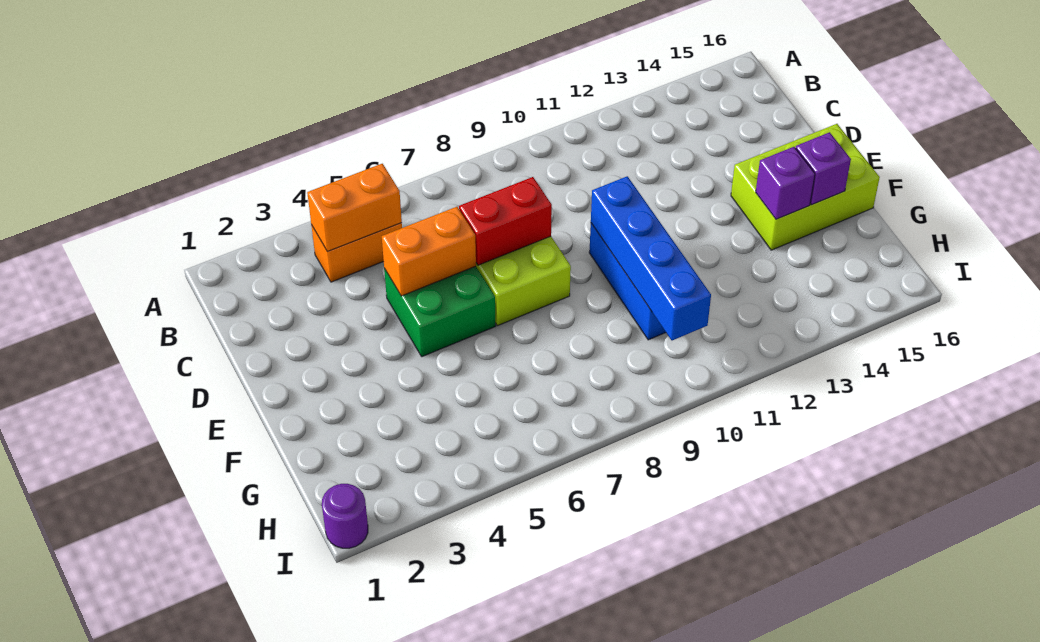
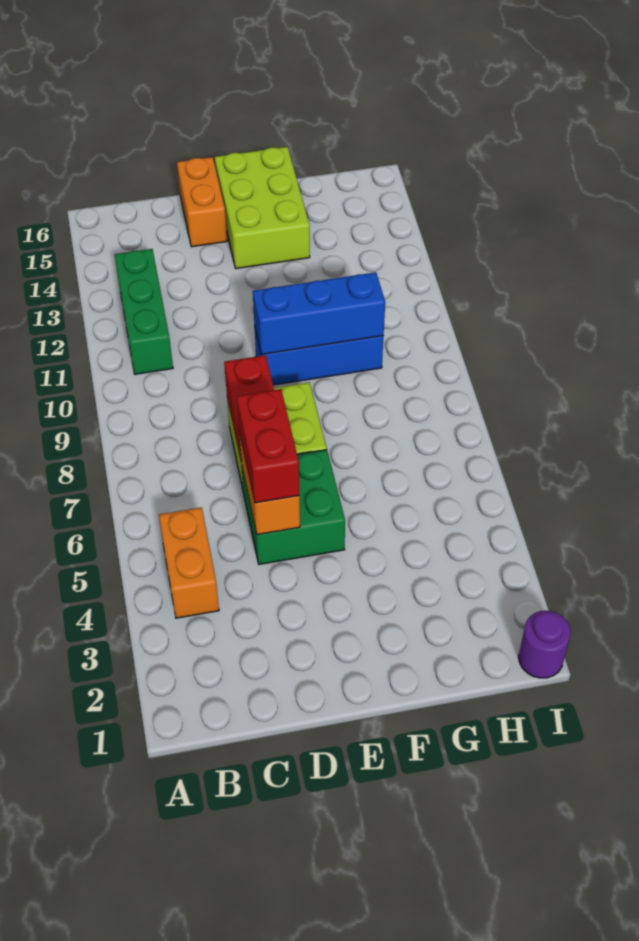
orange brick B4:B5 level 2 -> orange brick D15:D16 level 1
none -> green brick B11:B13 level 1
none -> red brick D5:D6 level 3
blue brick E10:H10 level 2 -> blue brick E10:G10 level 2
purple brick F14 level 2 -> none
purple brick F15 level 2 -> none

